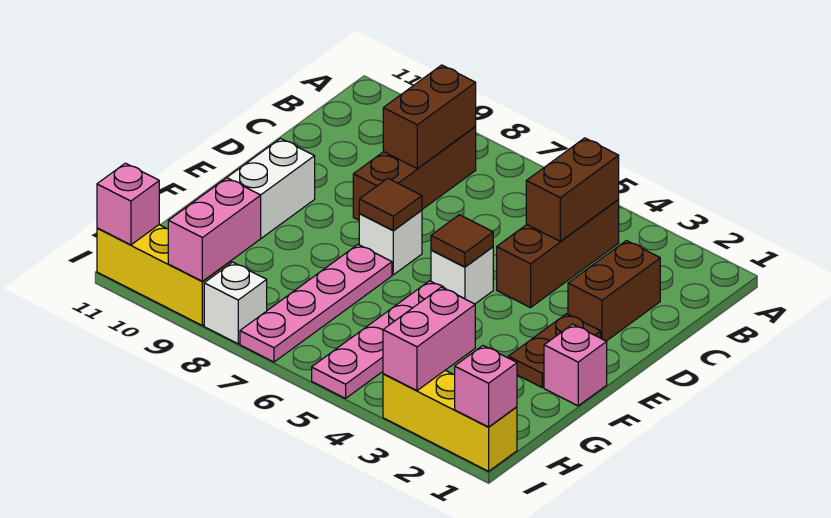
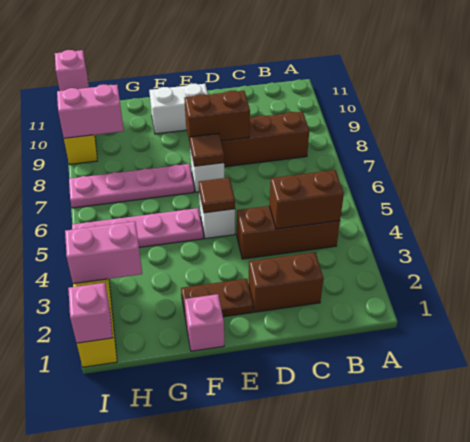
brown brick B8:C8 level 2 -> brown brick D8:E8 level 2
white brick I8 level 1 -> none

